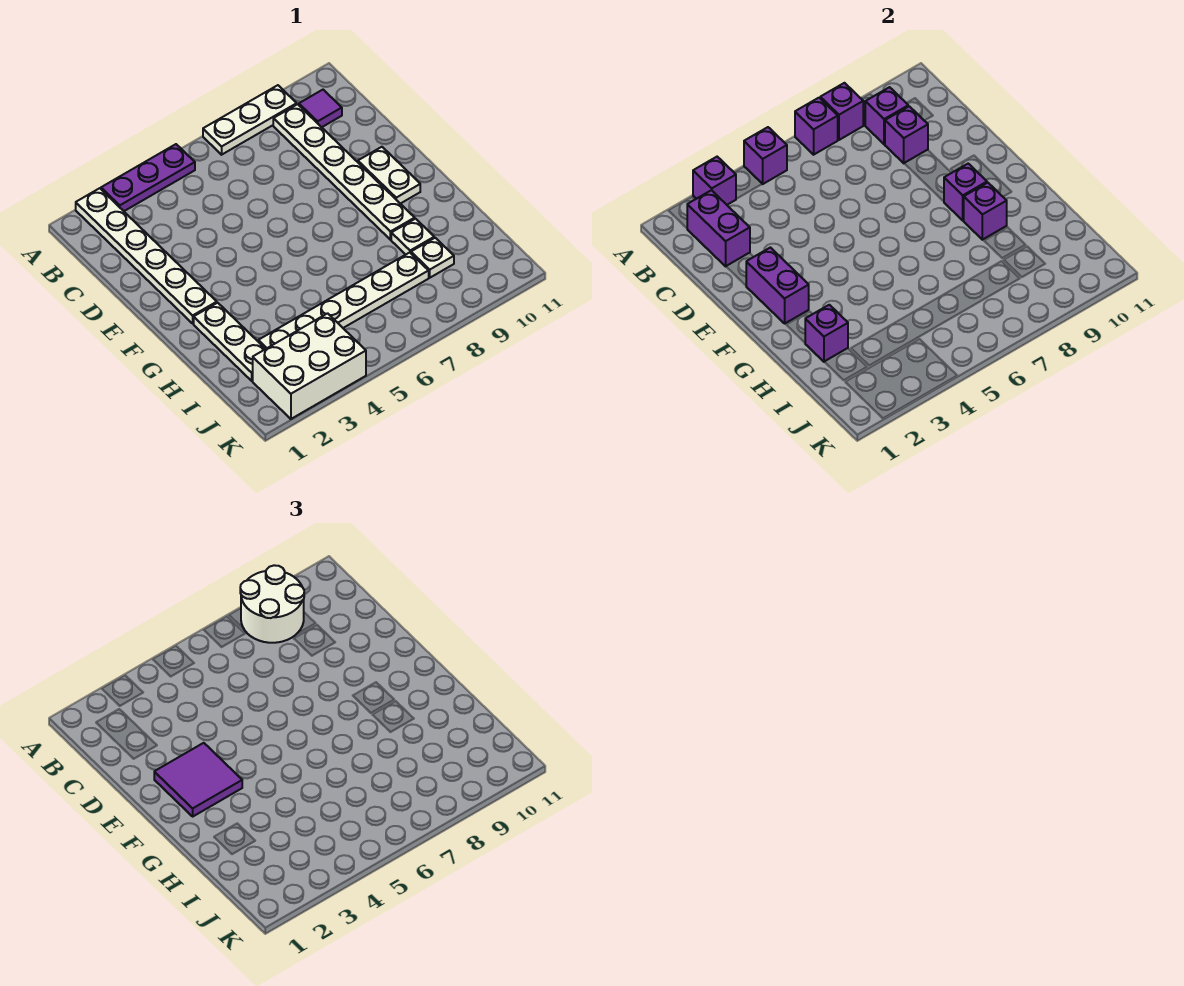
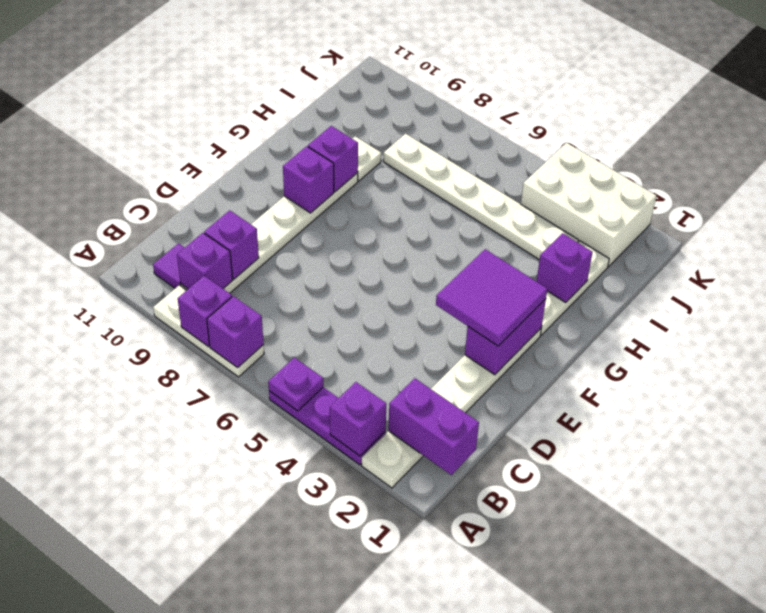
purple brick A5 level 2 -> purple plate A5 level 2
white round brick A8:B9 level 3 -> none
purple brick B2:C2 level 2 -> purple brick B1:B2 level 2
white plate E10:F10 level 1 -> none
white plate I9 level 1 -> none

